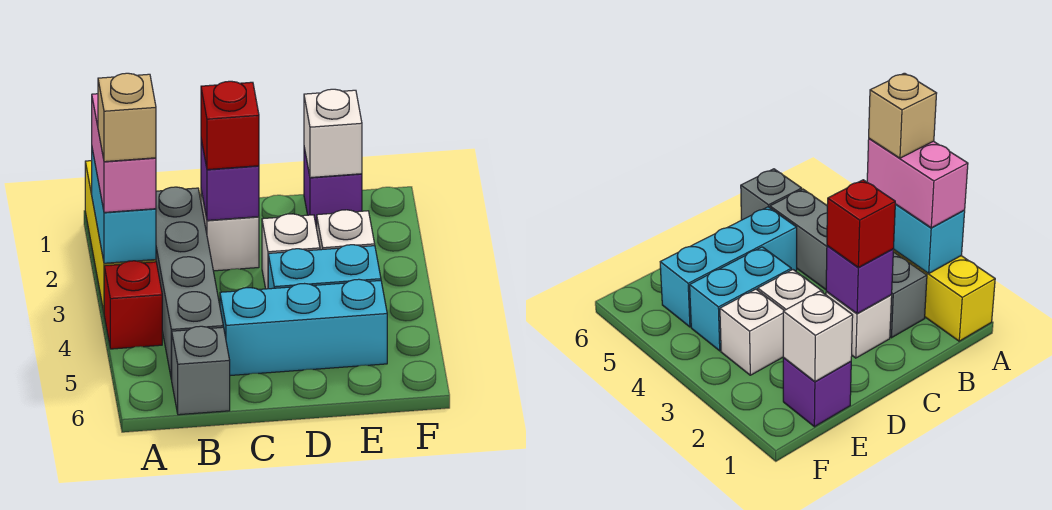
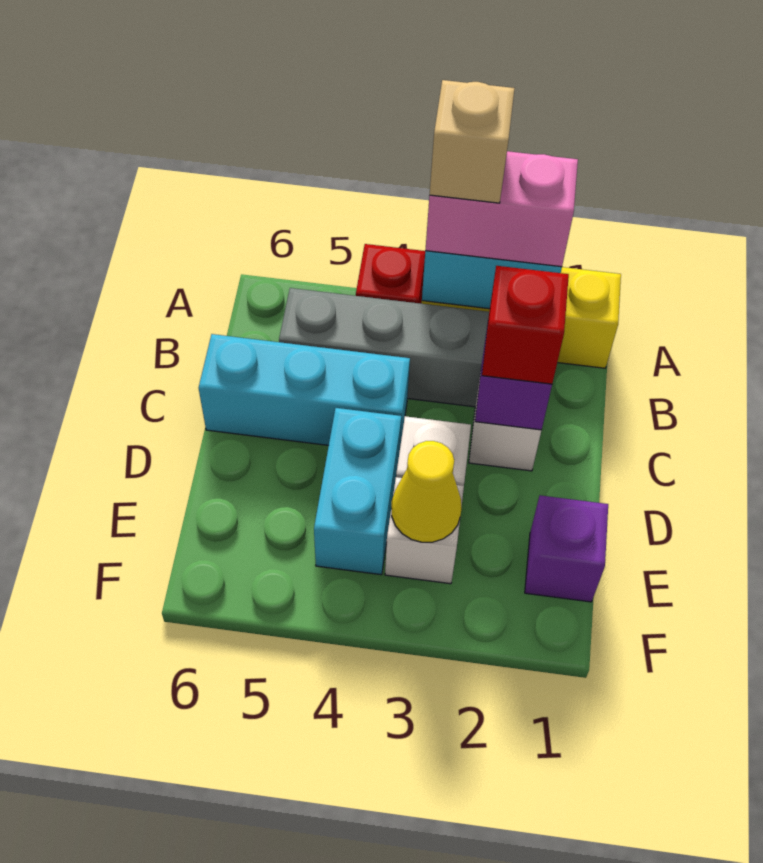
grey brick B6 level 1 -> none
cyan brick C5:E5 level 1 -> cyan brick C4:C6 level 1
white brick E1 level 2 -> none
none -> yellow cone E3 level 2

